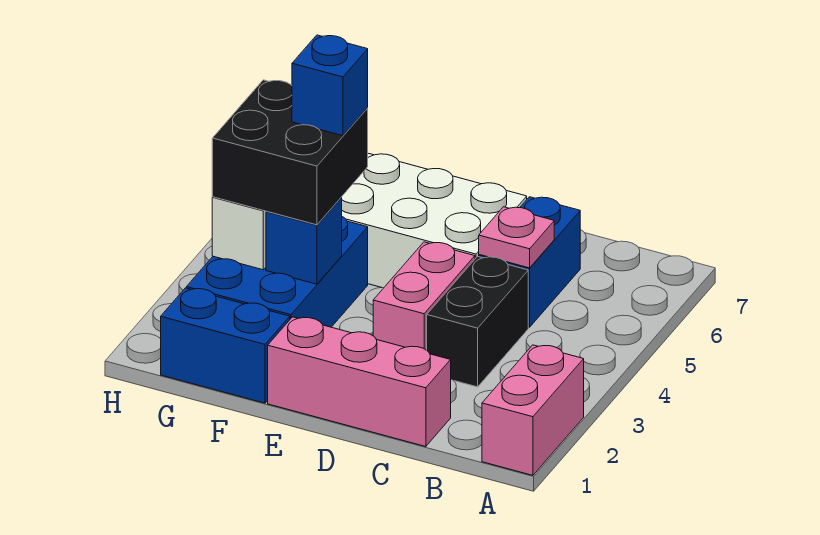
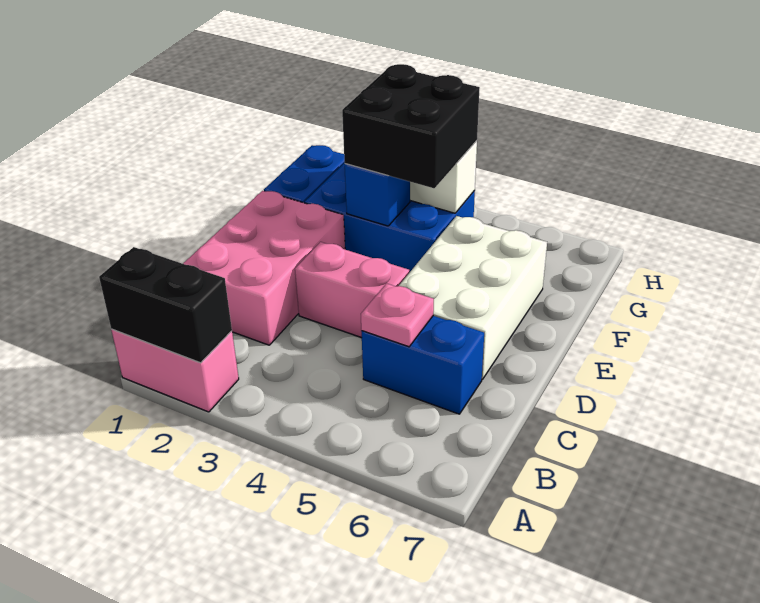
pink brick C1:E1 level 1 -> pink brick C1:E2 level 1
black brick C3:C4 level 1 -> black brick A1:A2 level 2
blue brick F4 level 4 -> none

